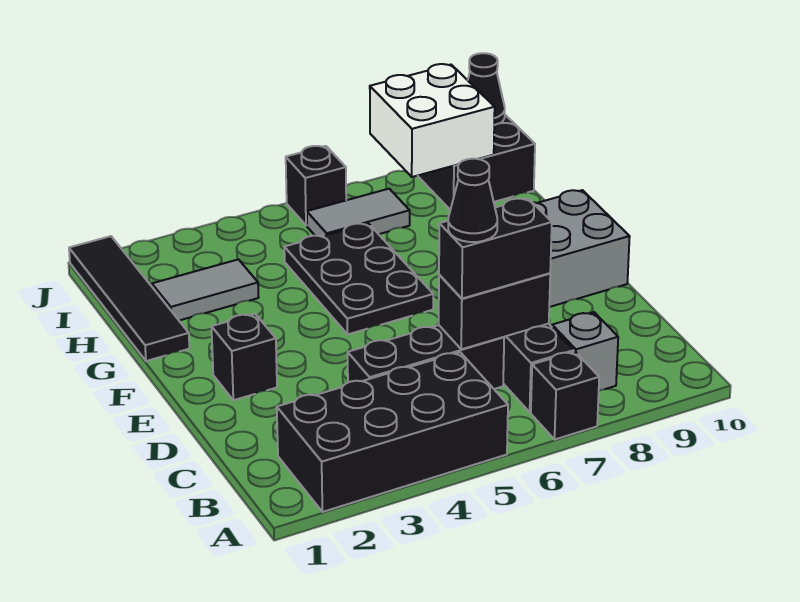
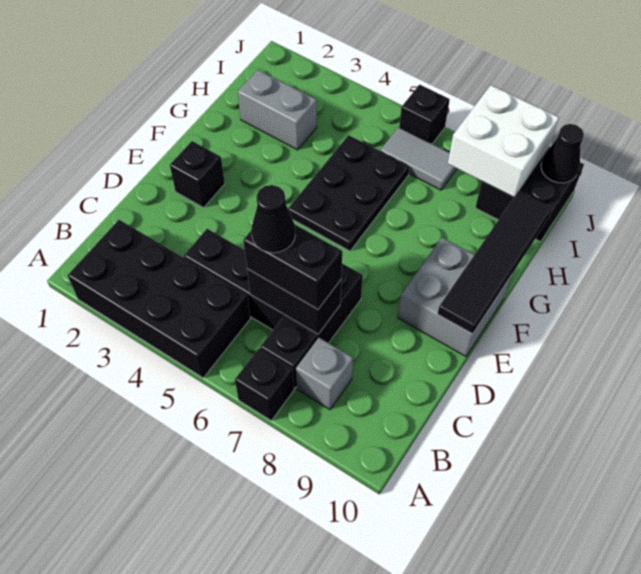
black tile G1:J1 level 1 -> black tile E10:H10 level 2
grey tile H2:H3 level 1 -> grey brick H2:H3 level 1

